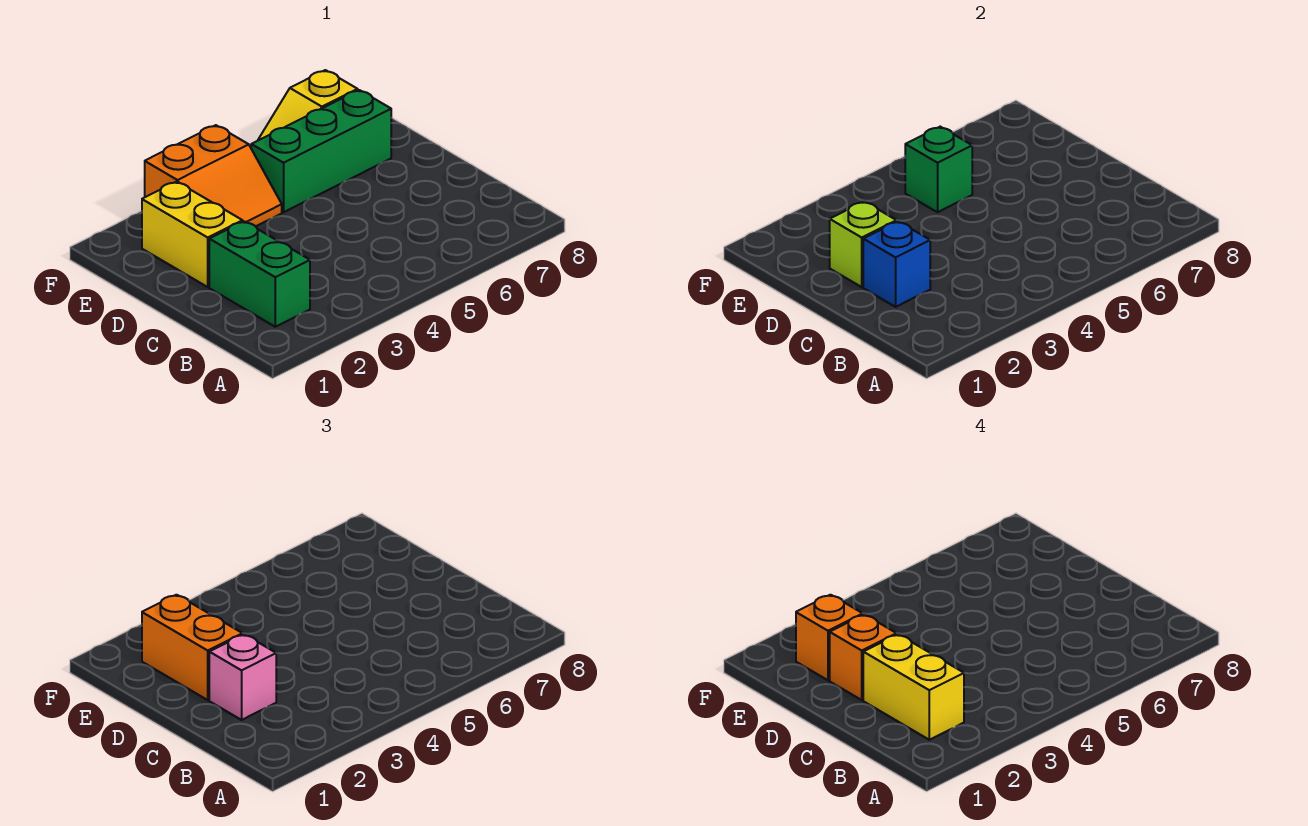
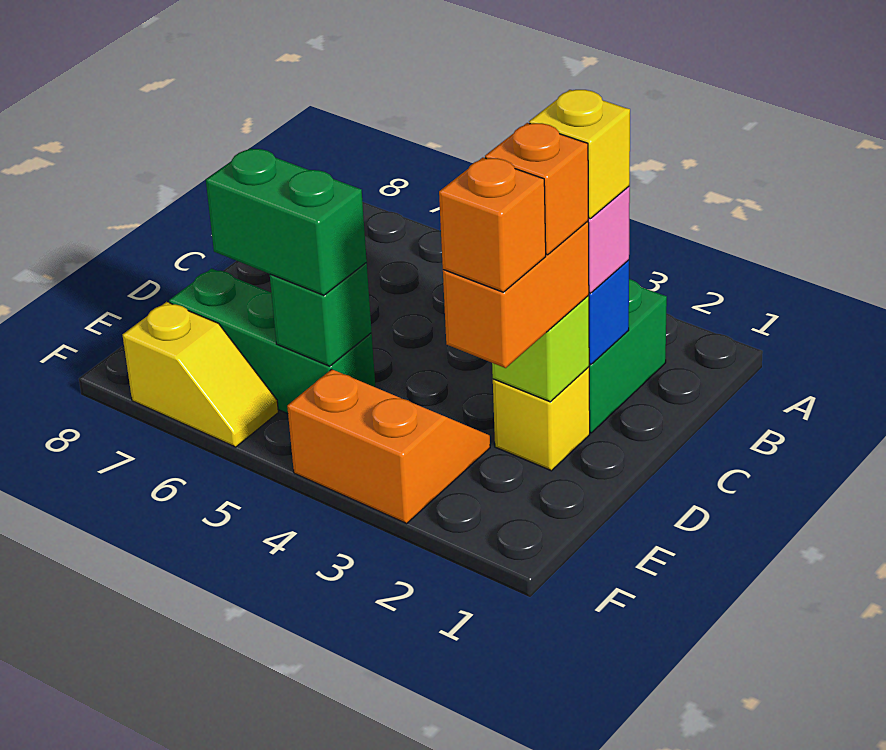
yellow brick B2:C2 level 4 -> yellow brick C2 level 4
yellow brick D2:E2 level 1 -> yellow brick D2 level 1
none -> green brick E5:E6 level 3

